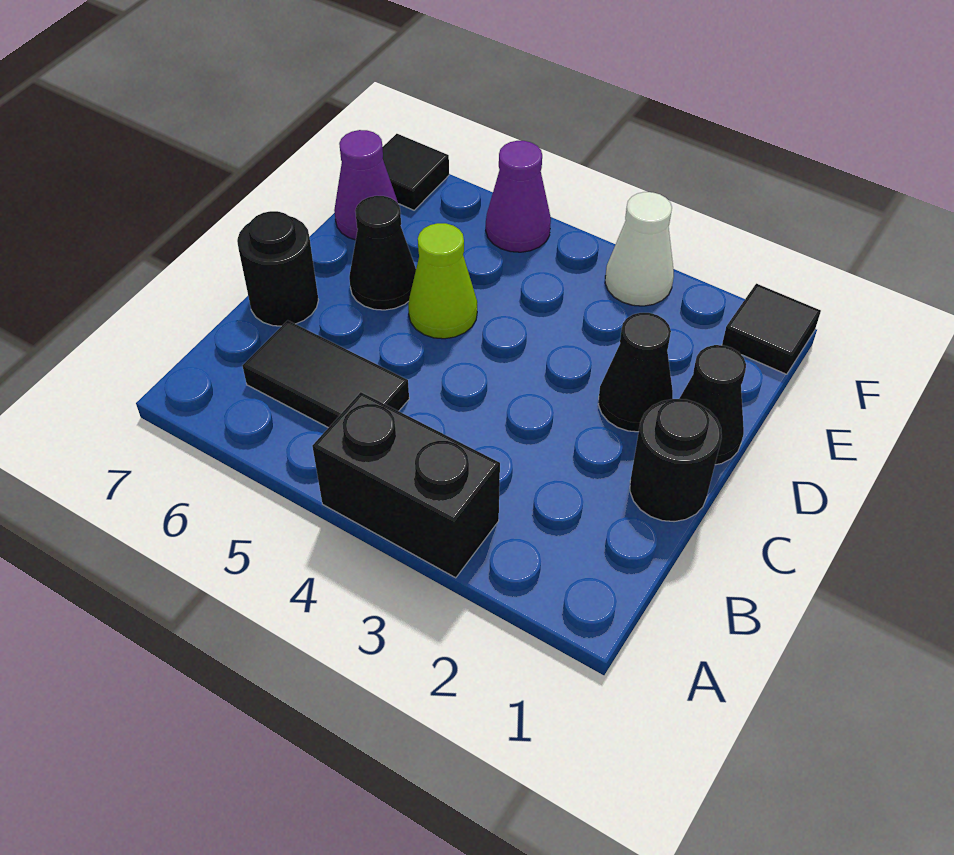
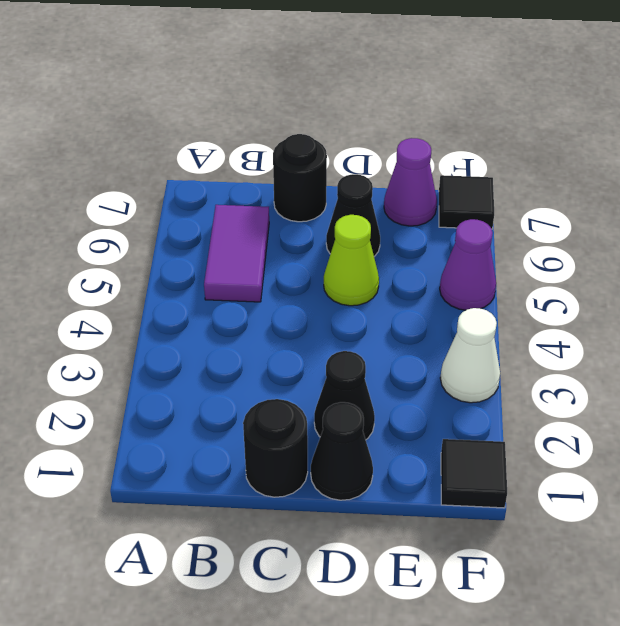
black brick A3:A4 level 1 -> none
black tile B5:B6 level 1 -> purple tile B5:B6 level 1

